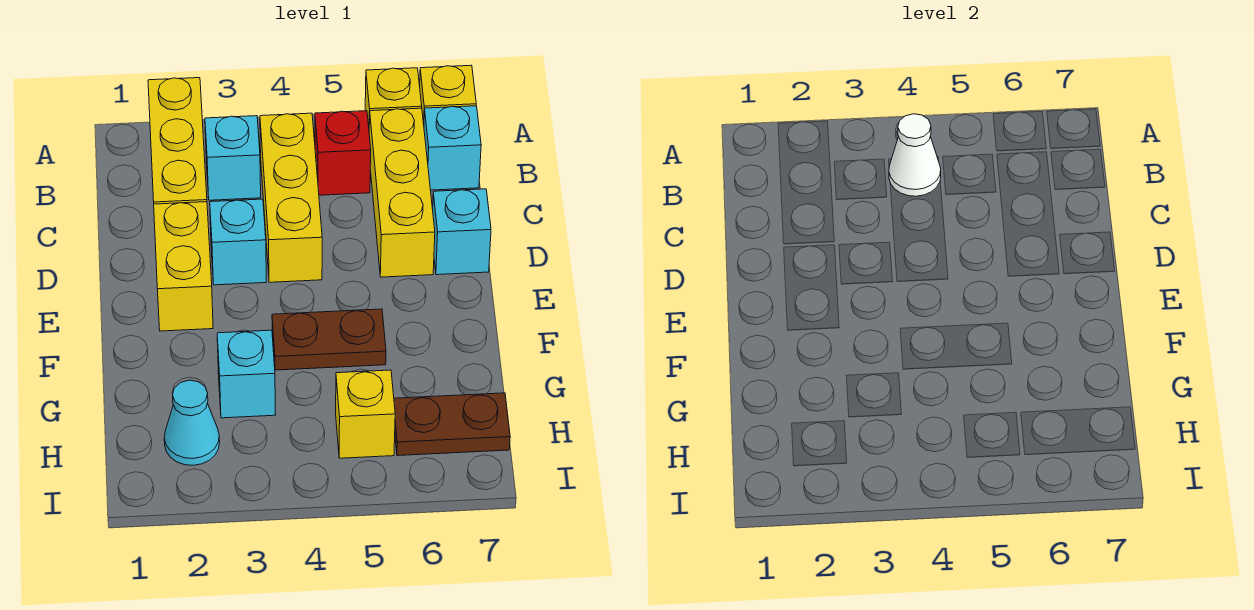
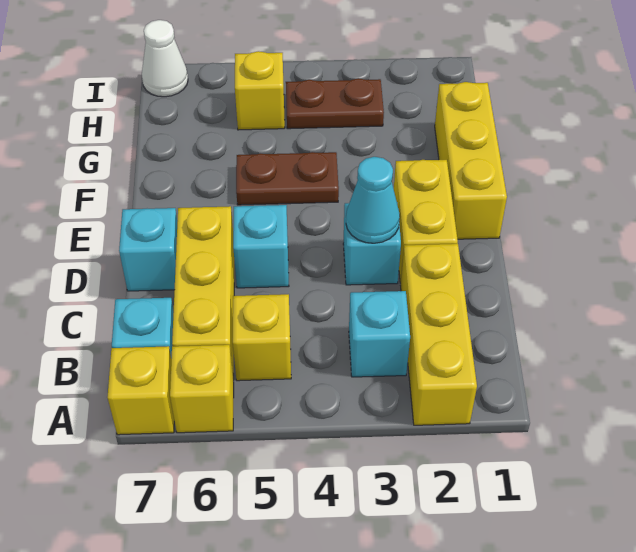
yellow brick B4:D4 level 1 -> yellow brick E1:G1 level 1
white cone B4 level 2 -> white cone I7 level 1
red brick B5 level 1 -> yellow brick B5 level 1
cyan brick G3 level 1 -> cyan brick D5 level 1
cyan cone H2 level 1 -> cyan cone D3 level 2
brown plate H6:H7 level 1 -> brown plate H3:H4 level 1

